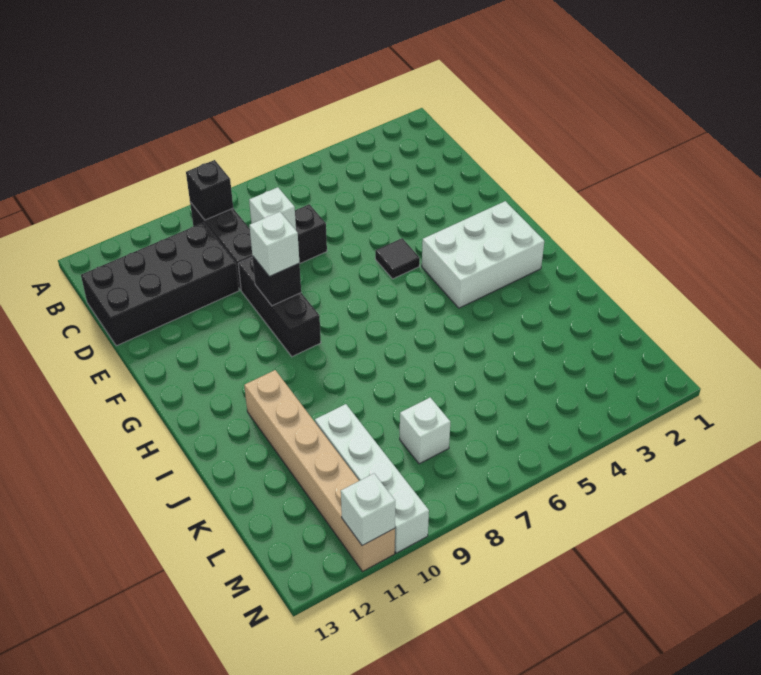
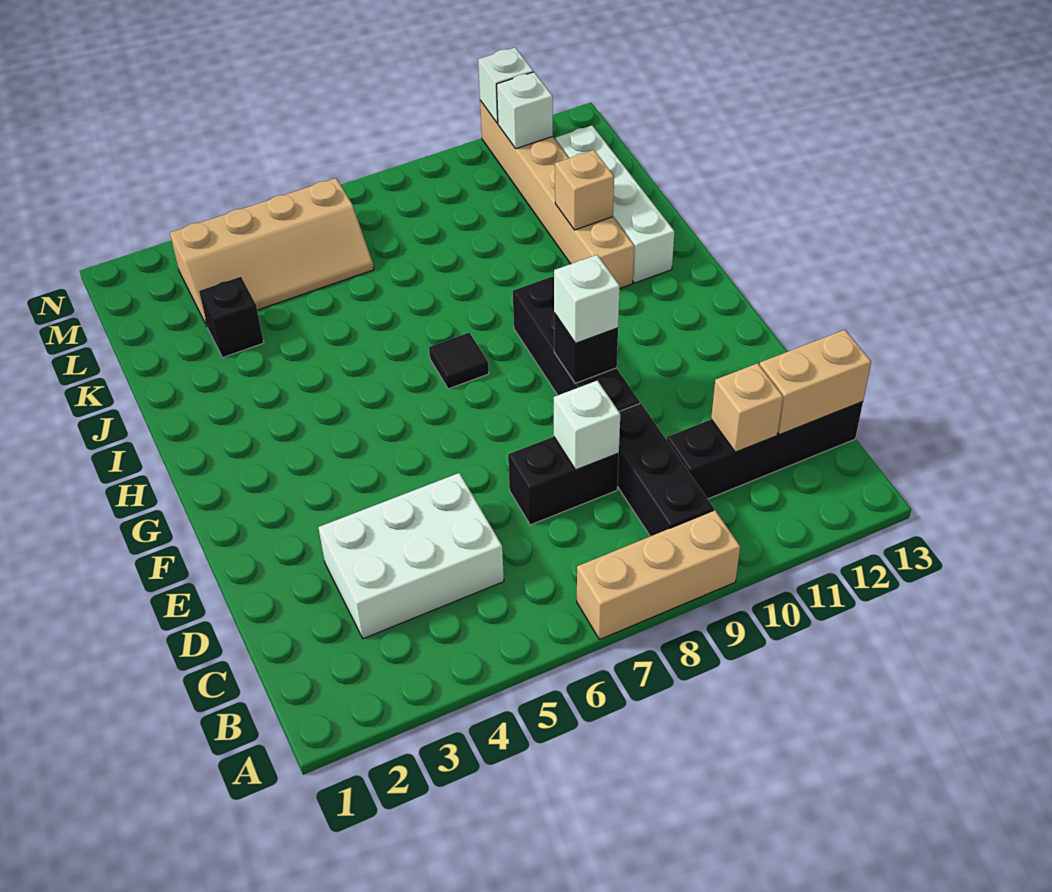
none -> tan brick A7:A9 level 1
black brick B9 level 2 -> black brick K3 level 1
black brick C10:D13 level 1 -> black brick C10:C13 level 1
none -> tan brick C11 level 2
none -> tan brick C12:C13 level 2
black brick E9:G9 level 1 -> black brick E9:H9 level 1
black tile F5 level 1 -> black tile H7 level 1
white brick G2:H4 level 1 -> white brick C3:D5 level 1
none -> tan brick J11 level 2
white brick K10:N10 level 1 -> white brick I12:L12 level 1
none -> tan slope L3:M6 level 1 top M
white brick L8 level 1 -> white brick M11 level 2

